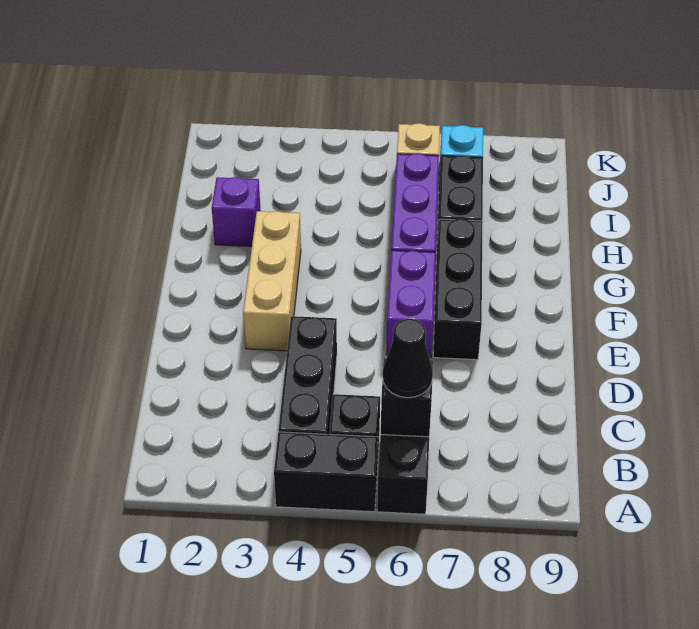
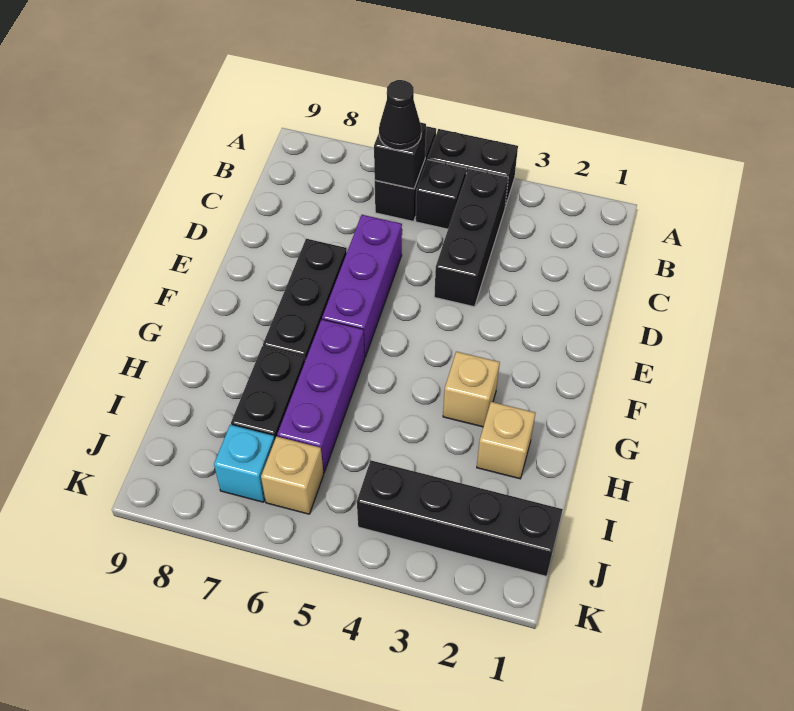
tan brick E3:G3 level 1 -> tan brick G3 level 1
purple brick E6:F6 level 1 -> purple brick D6:F6 level 1
purple brick H2 level 1 -> tan brick H2 level 1
none -> black brick J1:J4 level 1

